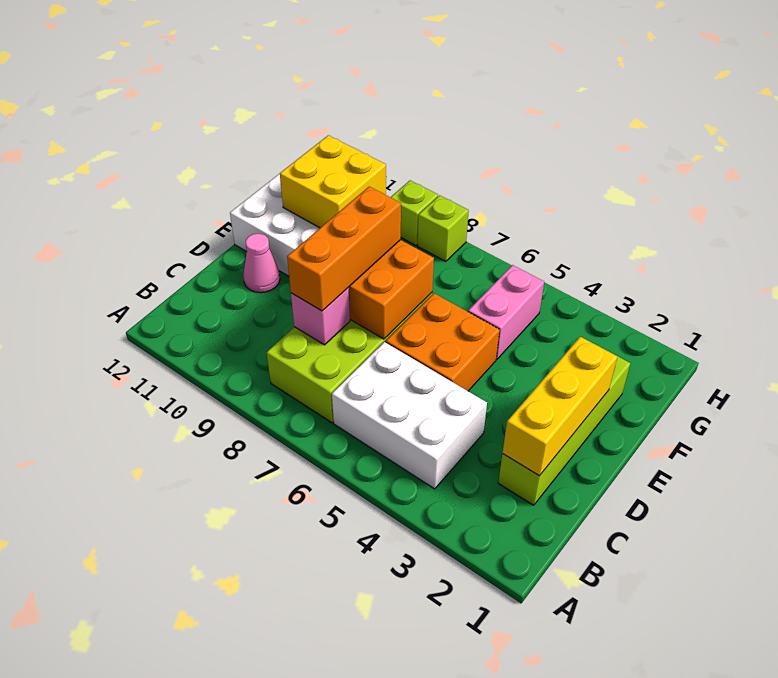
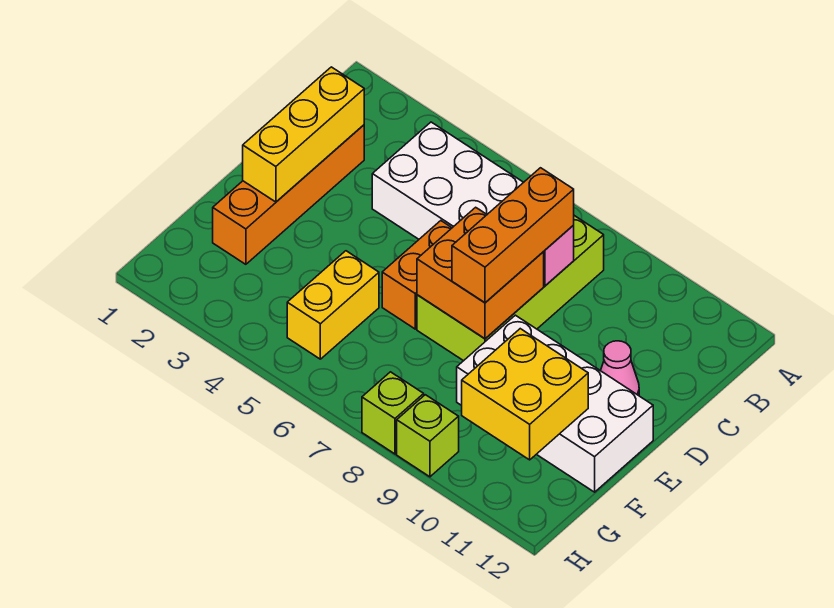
lime brick C2:F2 level 1 -> orange brick C2:F2 level 1
orange brick D5:E6 level 1 -> orange brick D6:E6 level 1
pink brick F5:G5 level 1 -> yellow brick F5:G5 level 1

